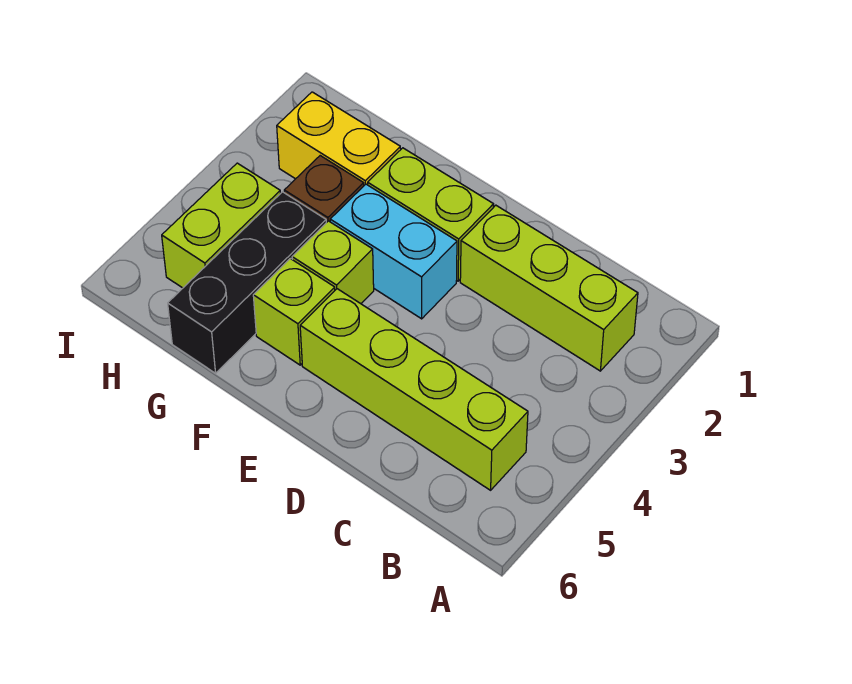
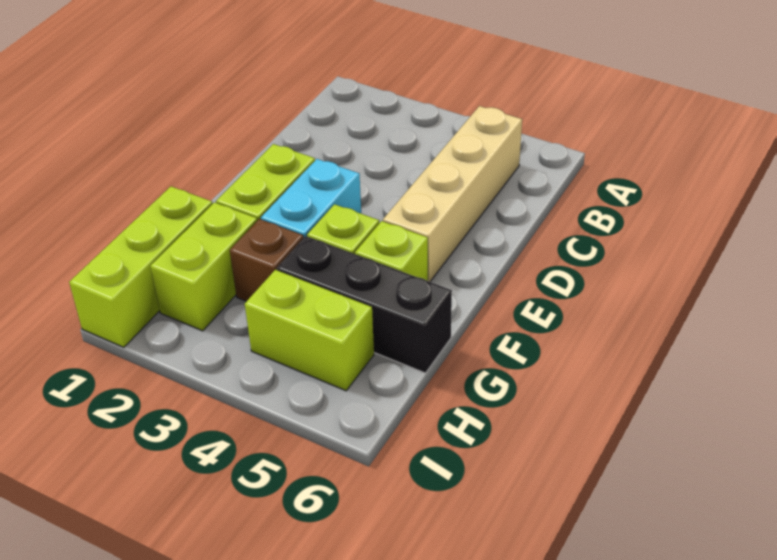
lime brick B2:D2 level 1 -> lime brick G1:I1 level 1
lime brick B5:E5 level 1 -> tan brick B5:E5 level 1
yellow brick G2:H2 level 1 -> lime brick G2:H2 level 1

